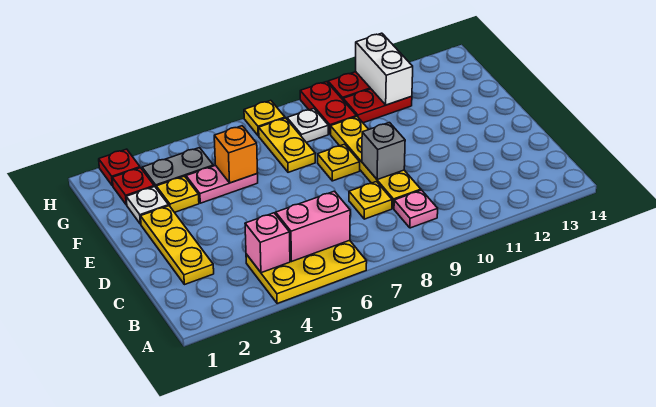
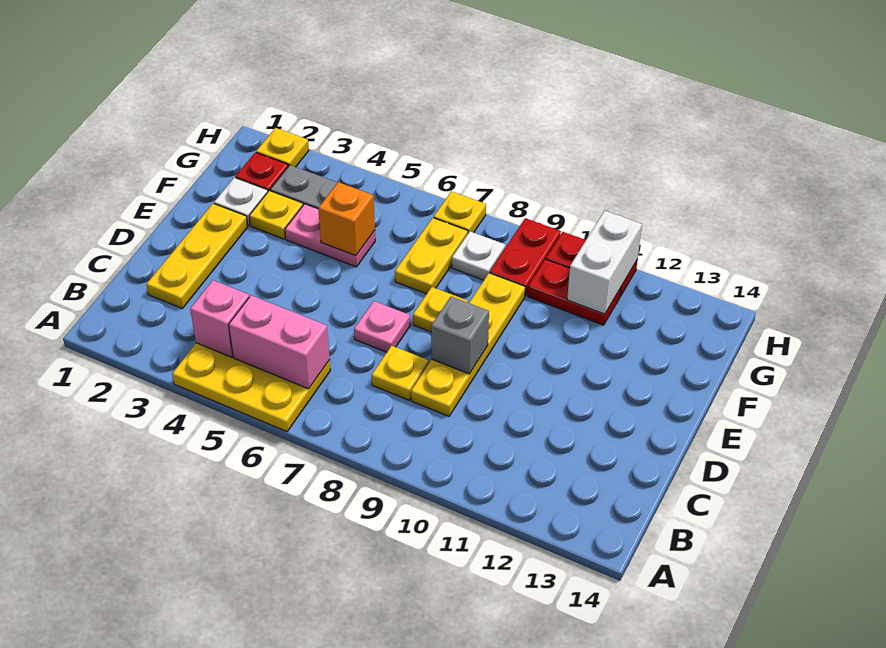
pink plate B9 level 1 -> pink plate D7 level 1
red plate H2 level 1 -> yellow plate H2 level 1

